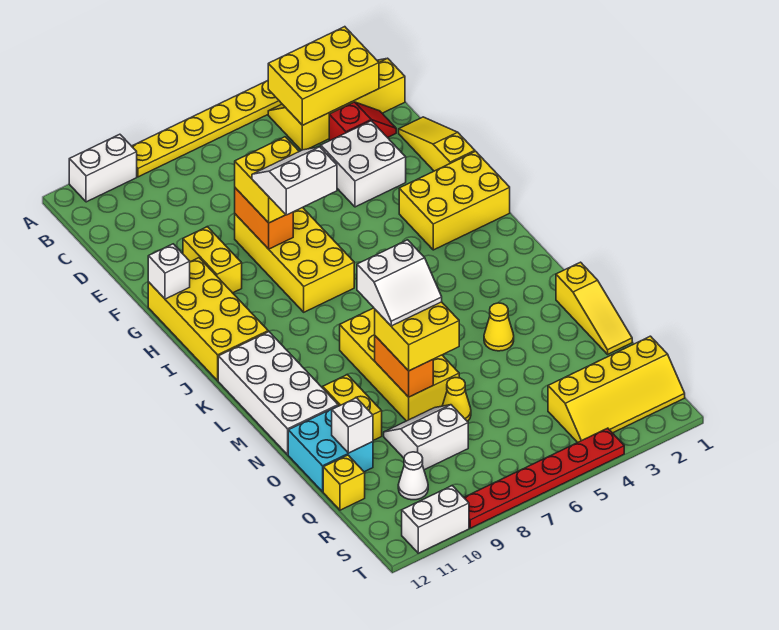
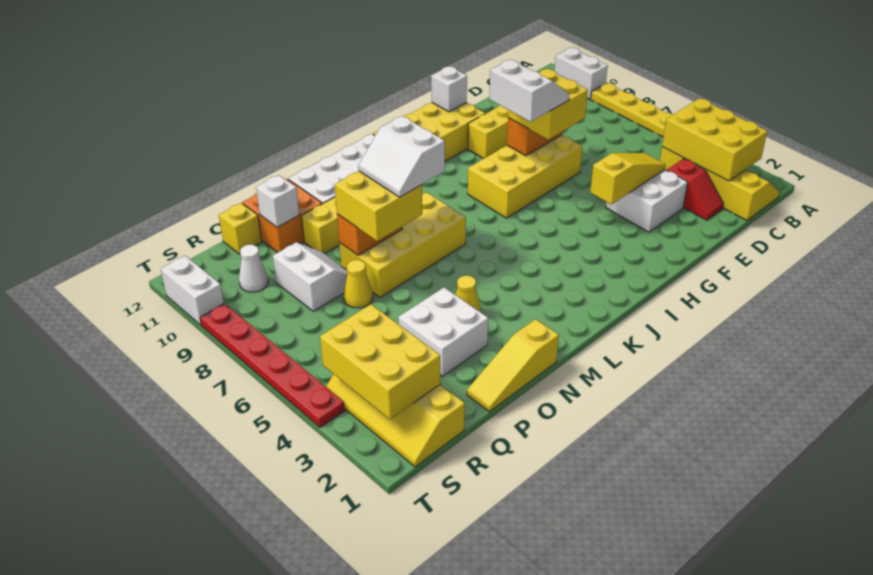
yellow slope E1:G1 level 1 top G -> yellow slope E4:G4 level 2 top G
yellow brick H1:I3 level 1 -> yellow brick R2:S4 level 2
none -> white brick O3:P4 level 1
cyan brick O11:P12 level 1 -> orange brick O11:P12 level 1

